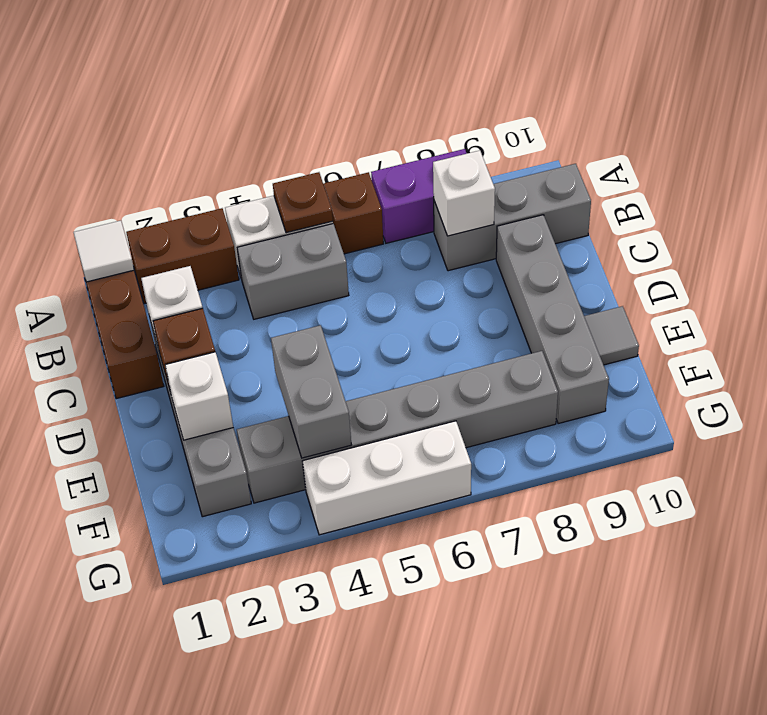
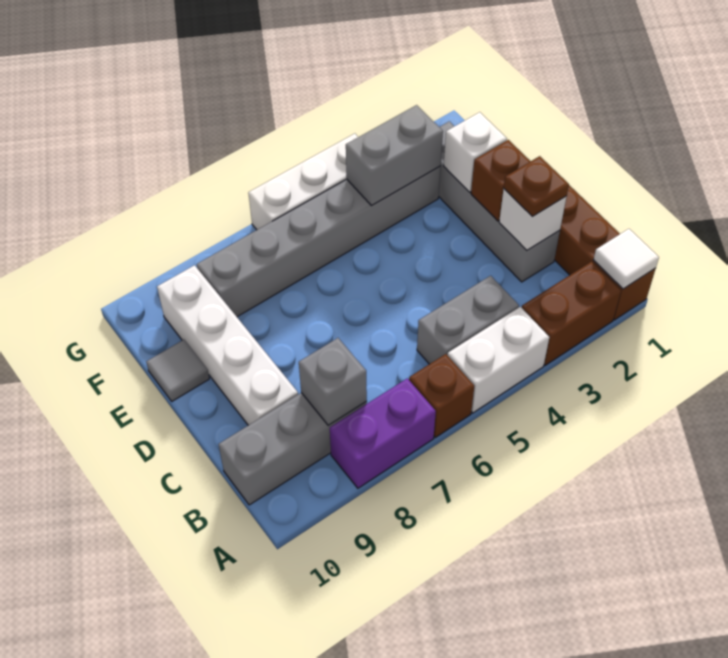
brown plate A5 level 2 -> brown plate C2 level 3
white brick B8 level 2 -> grey brick B8 level 2
grey brick C9:F9 level 1 -> white brick C9:F9 level 1
grey brick E4:F4 level 2 -> grey brick F3:F4 level 2

